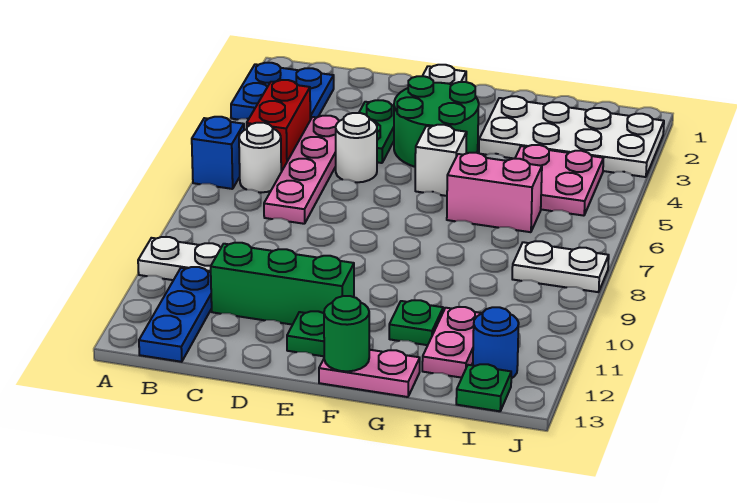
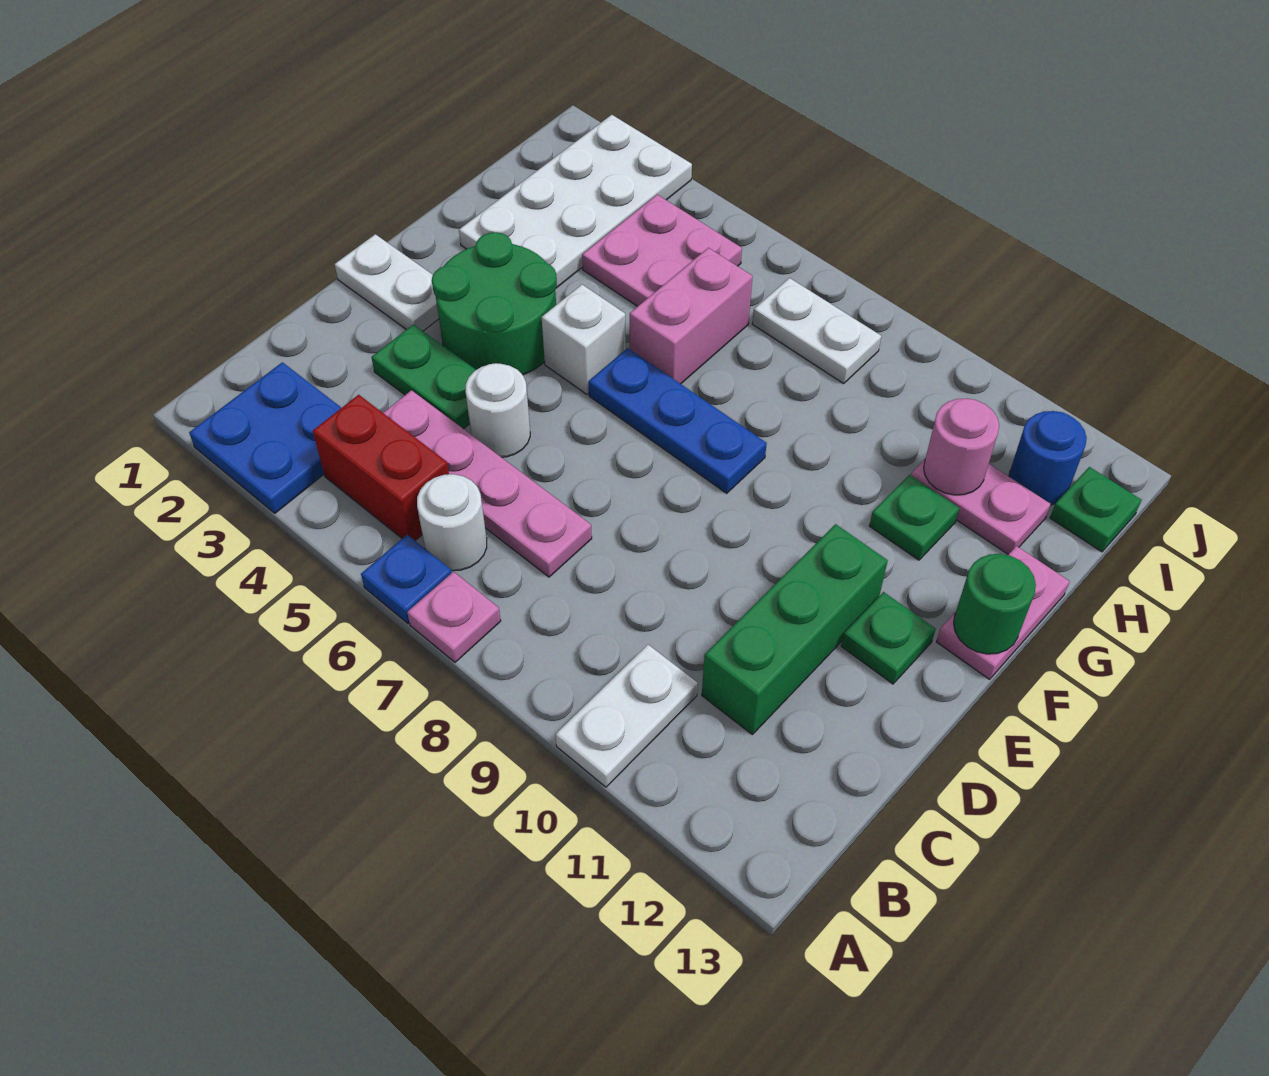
blue brick A6 level 1 -> blue plate A6 level 1
none -> pink plate A7 level 1
blue plate B11:B13 level 1 -> blue plate F6:F8 level 1
none -> pink round brick H11 level 2
white plate I8:J8 level 1 -> white plate I7:I8 level 1

